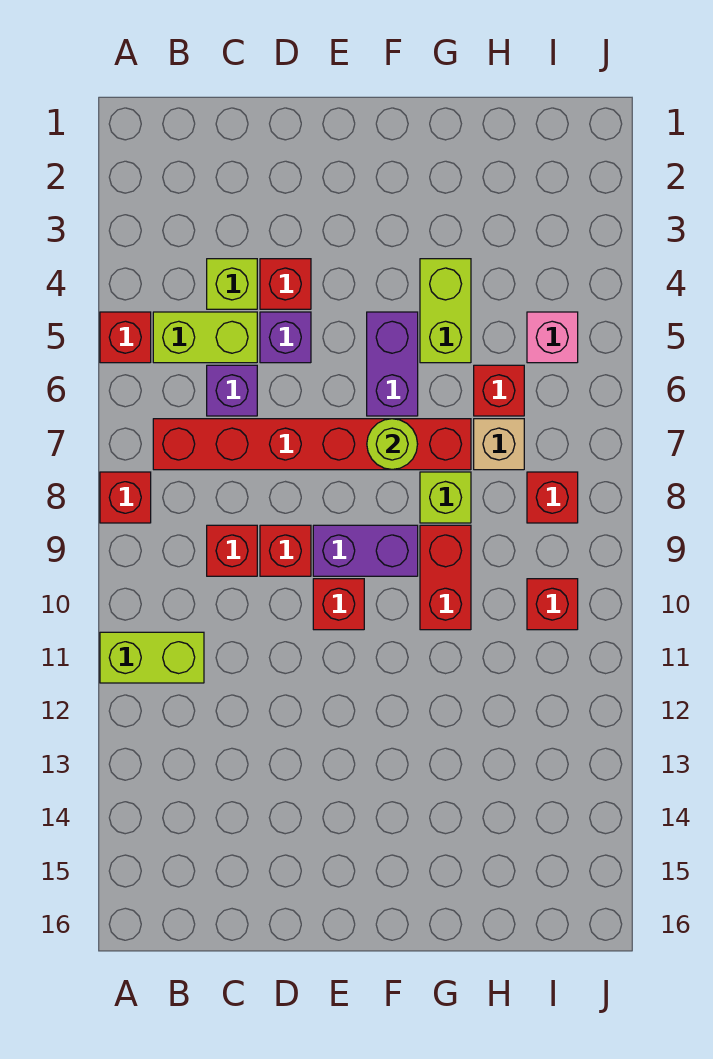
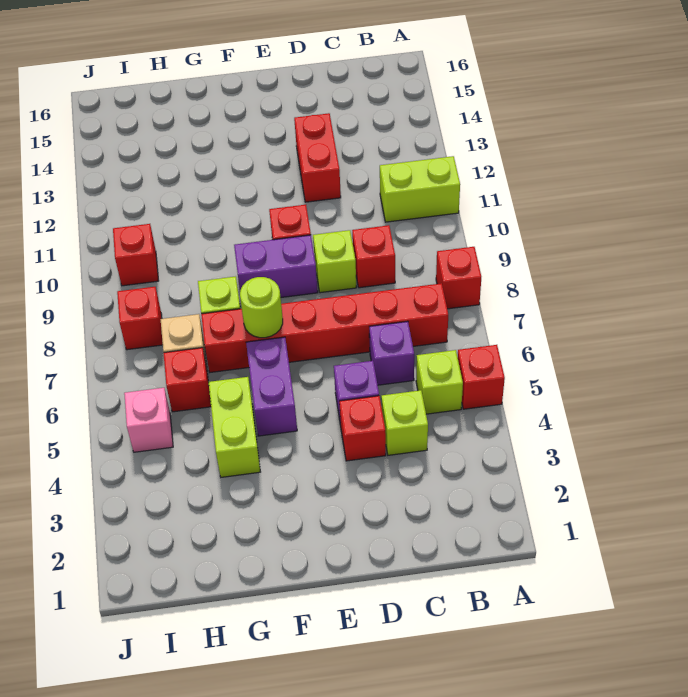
lime brick B5:C5 level 1 -> lime brick B5 level 1
red brick D9 level 1 -> lime brick D9 level 1
red brick G9:G10 level 1 -> red brick D12:D13 level 1

